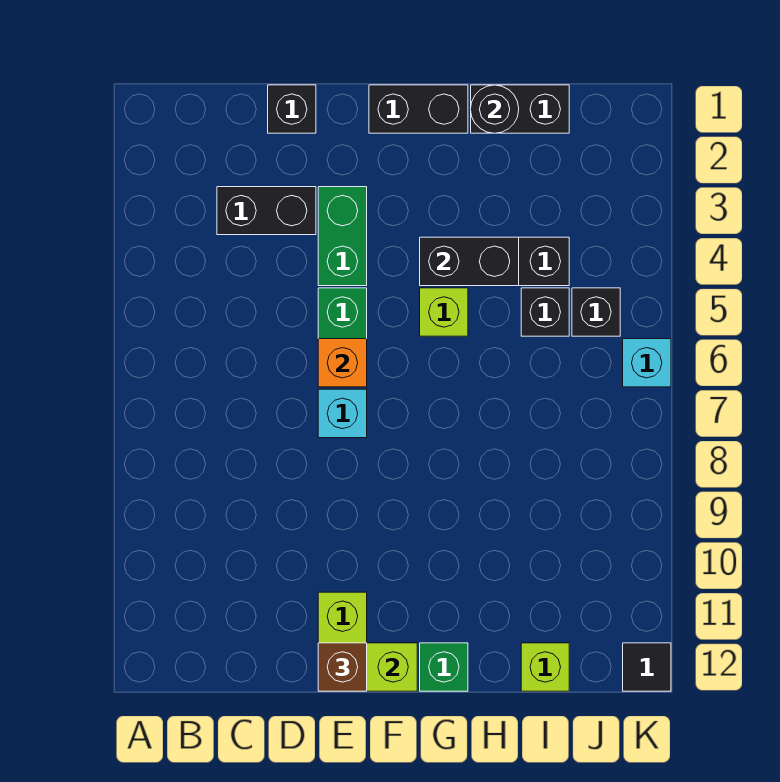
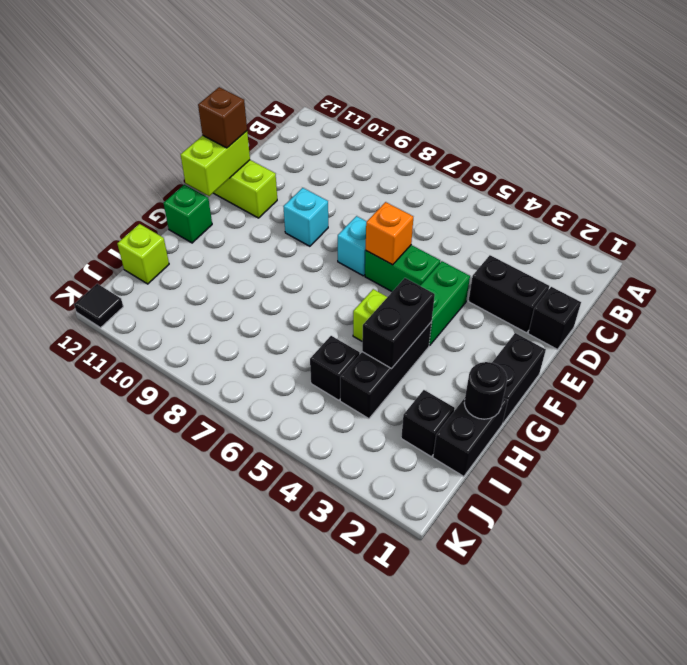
black brick C3:D3 level 1 -> black brick D2:D3 level 1
green brick E3:E4 level 1 -> green brick E4:F4 level 1
black brick J5 level 1 -> black brick I2 level 1
cyan brick K6 level 1 -> cyan brick E9 level 1

